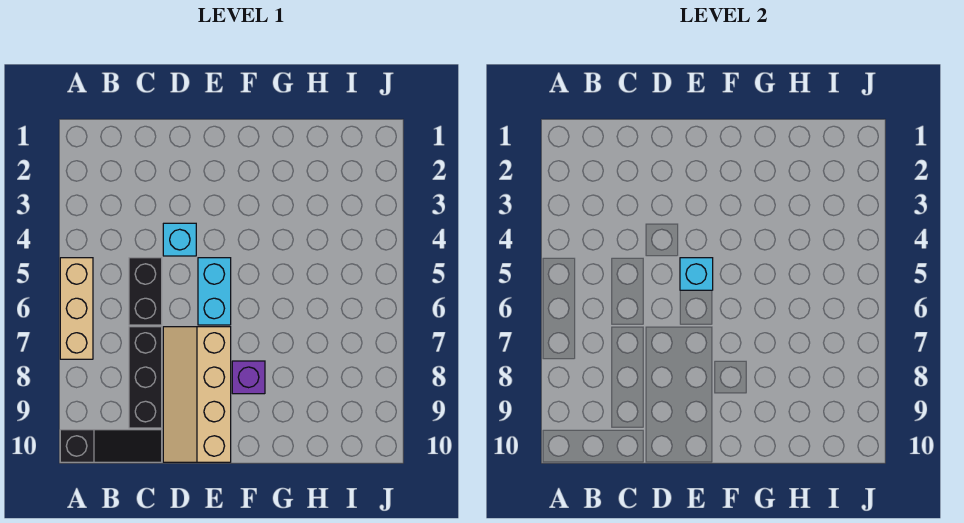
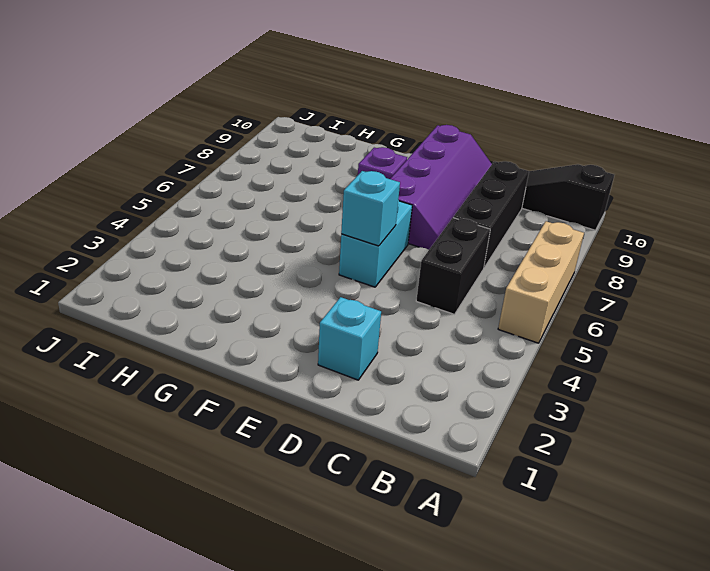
cyan brick D4 level 1 -> cyan brick D2 level 1
tan slope D7:E10 level 1 top E -> purple slope D7:E10 level 1 top E

